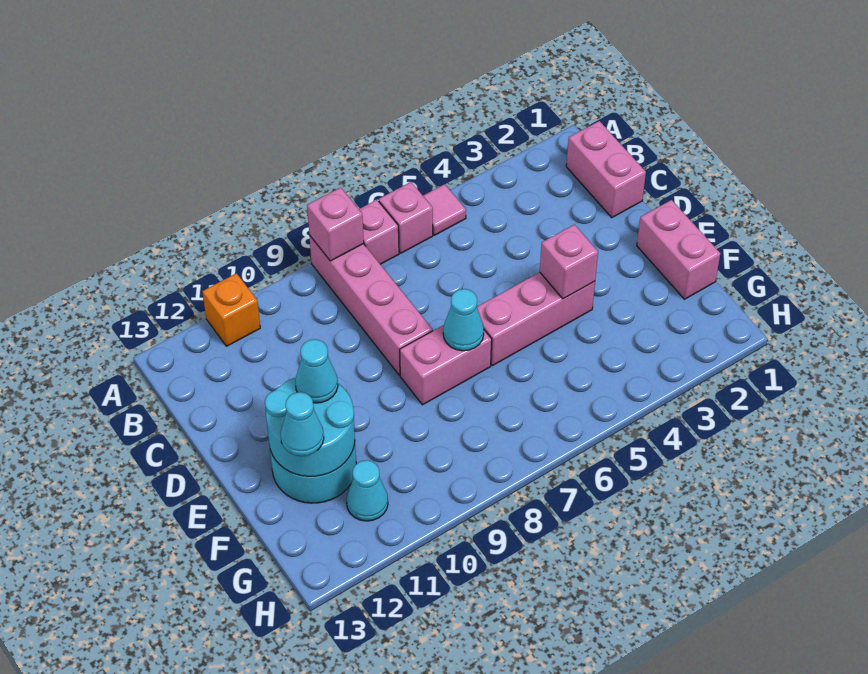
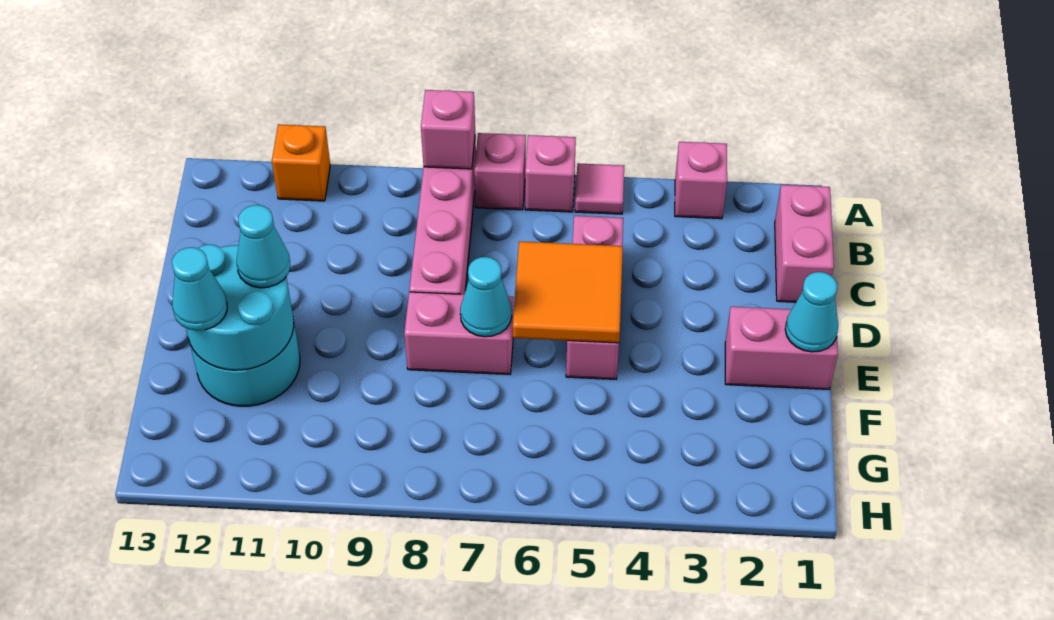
none -> orange tile D5:E6 level 2
pink brick E1:F1 level 1 -> pink brick E1:E2 level 1
pink brick E4:E6 level 1 -> pink brick C5:E5 level 1
pink brick E4 level 2 -> pink brick A3 level 1
cyan cone G11 level 1 -> cyan cone E1 level 2

